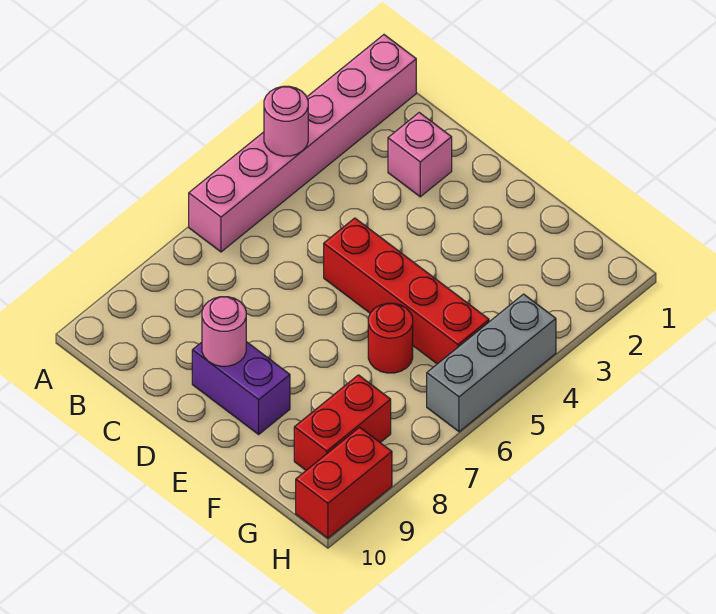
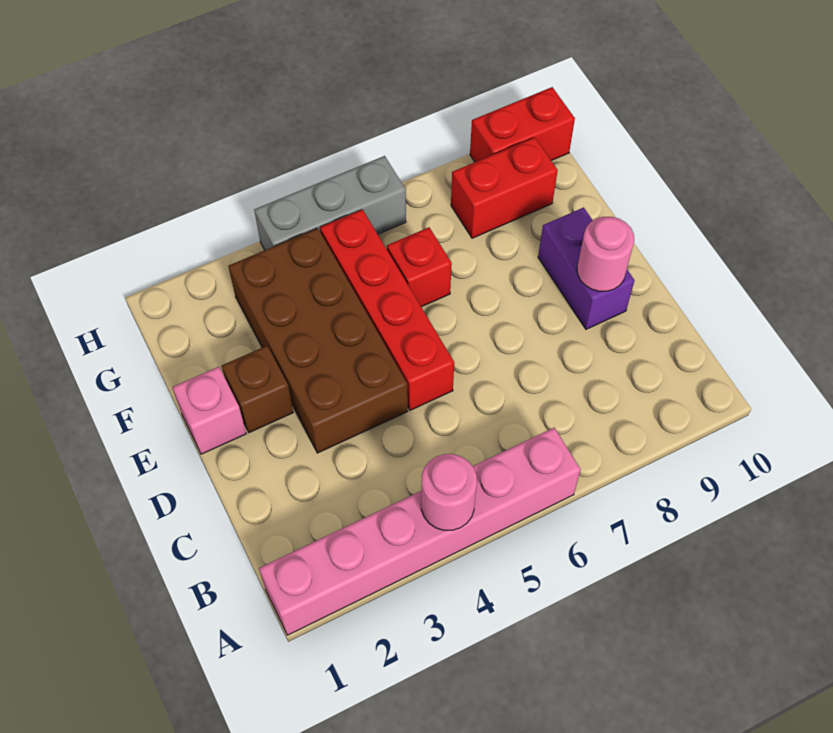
pink brick C2 level 1 -> pink brick E1 level 1
none -> brown brick D3:G4 level 1
none -> brown brick E2 level 1
red round brick F6 level 1 -> red brick F6 level 1

